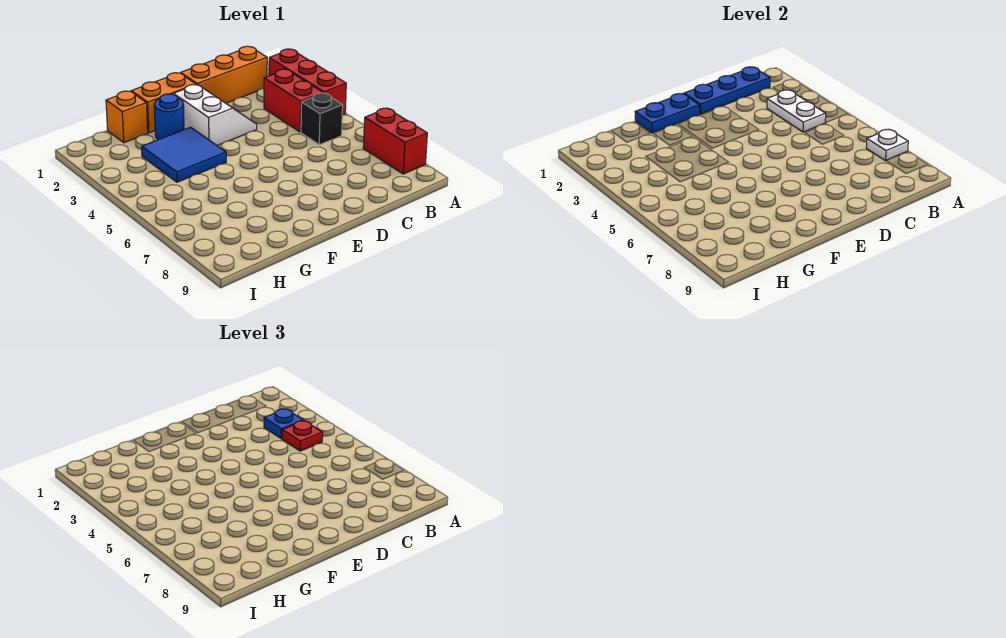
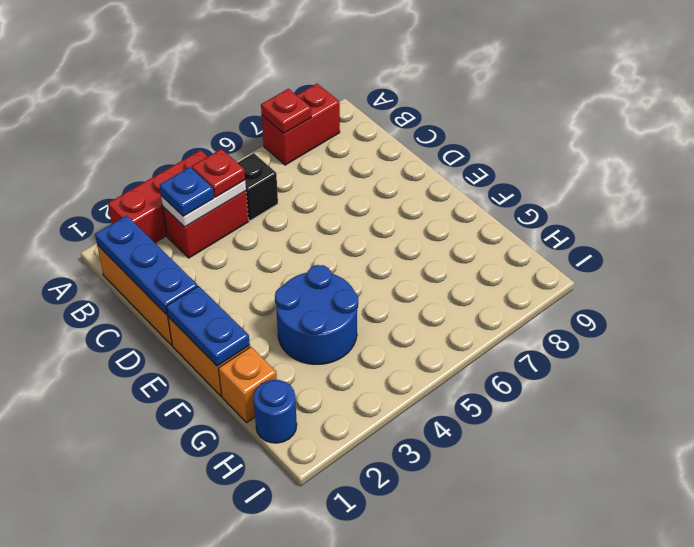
white plate A7 level 2 -> red plate A7 level 2
white slope D2:E3 level 1 top E -> none
blue round brick F2 level 1 -> blue round brick H1 level 1
blue tile F3:G4 level 1 -> blue round brick F3:G4 level 1

